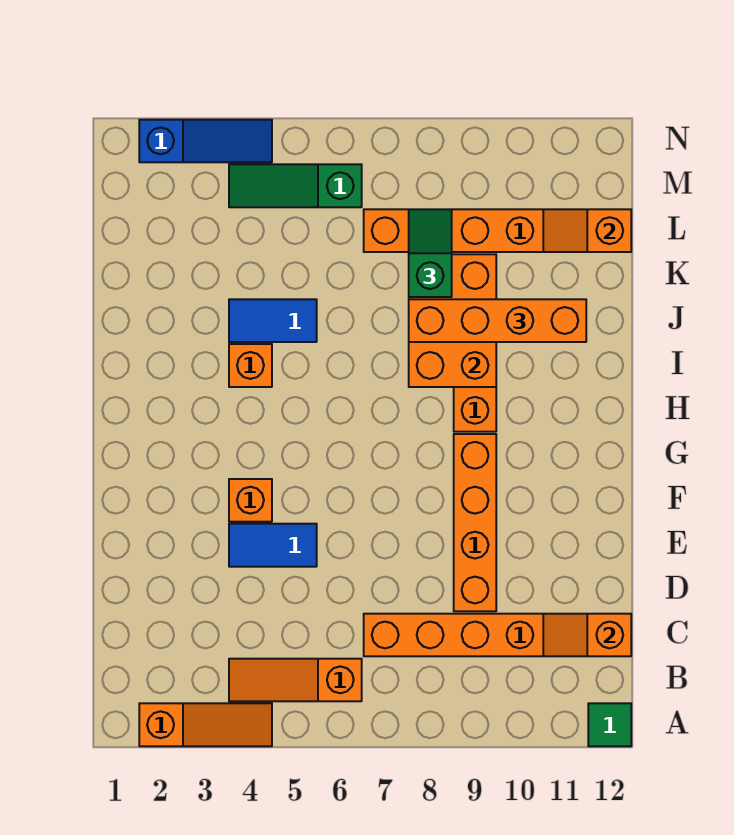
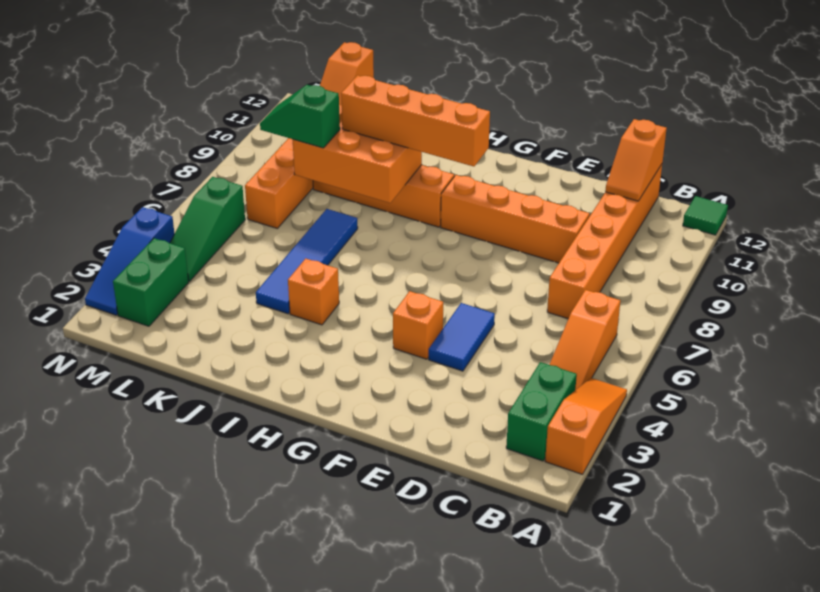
none -> green brick B2:B3 level 1
blue tile J4:J5 level 1 -> blue tile J4:J7 level 1
orange brick J8:J11 level 3 -> orange brick G9:J9 level 3
none -> green brick M2:M3 level 1
blue slope N2:N4 level 1 top 2 -> blue slope N2:N4 level 1 top 4

